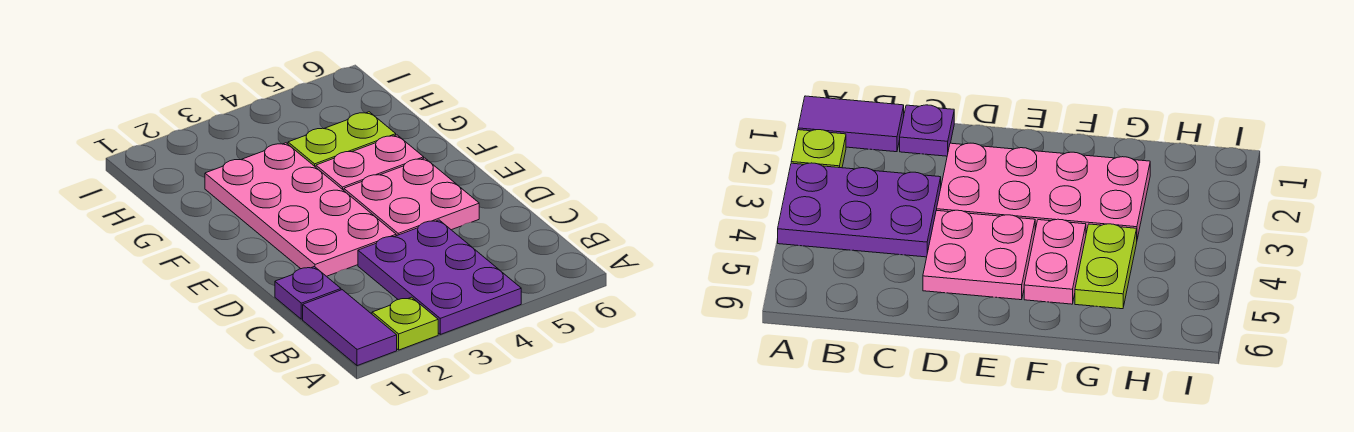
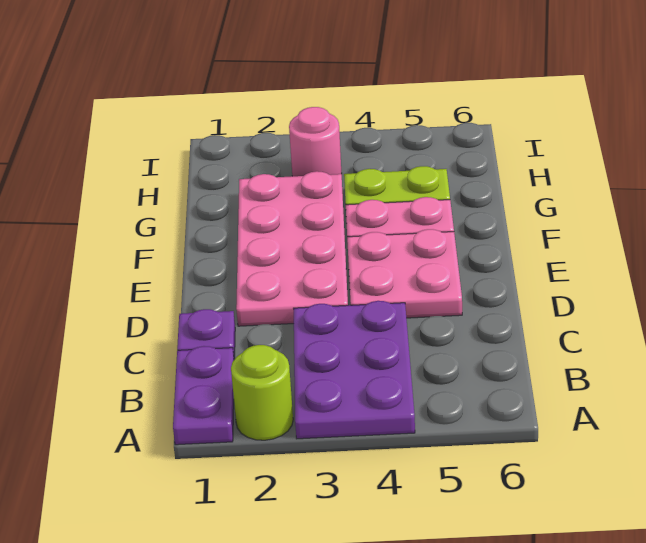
purple tile A1:B1 level 1 -> purple plate A1:B1 level 1
lime plate A2 level 1 -> lime round brick A2 level 1
none -> pink round brick H3 level 1

